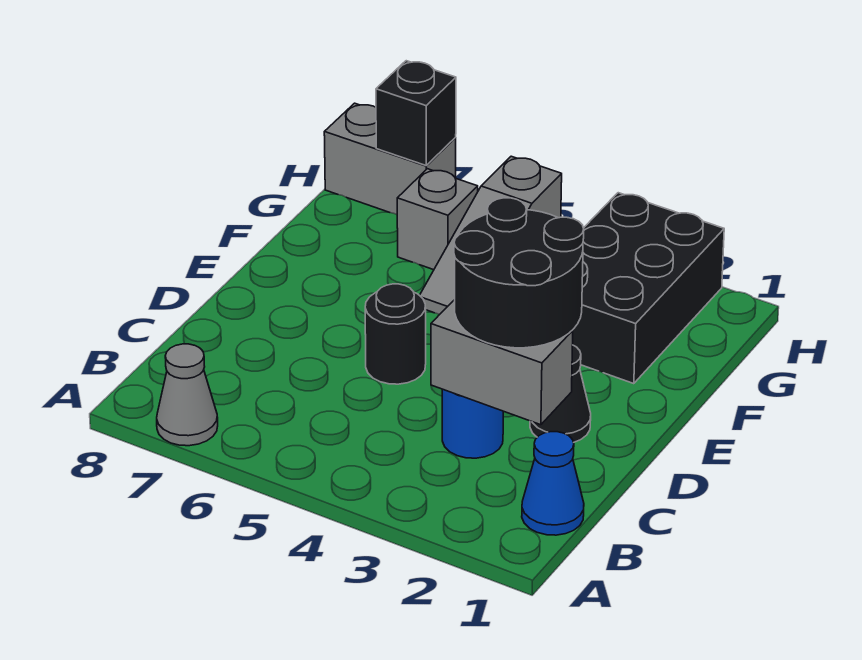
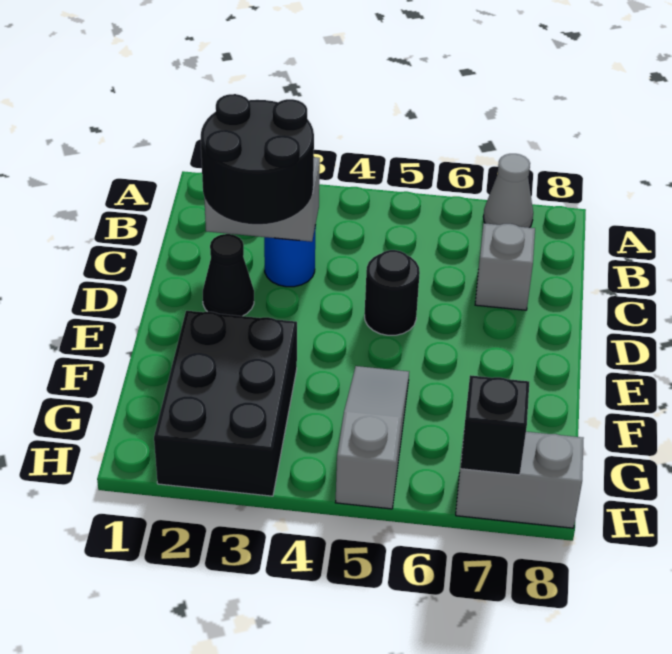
blue cone B1 level 1 -> none
grey brick G6 level 1 -> grey brick C7 level 1

